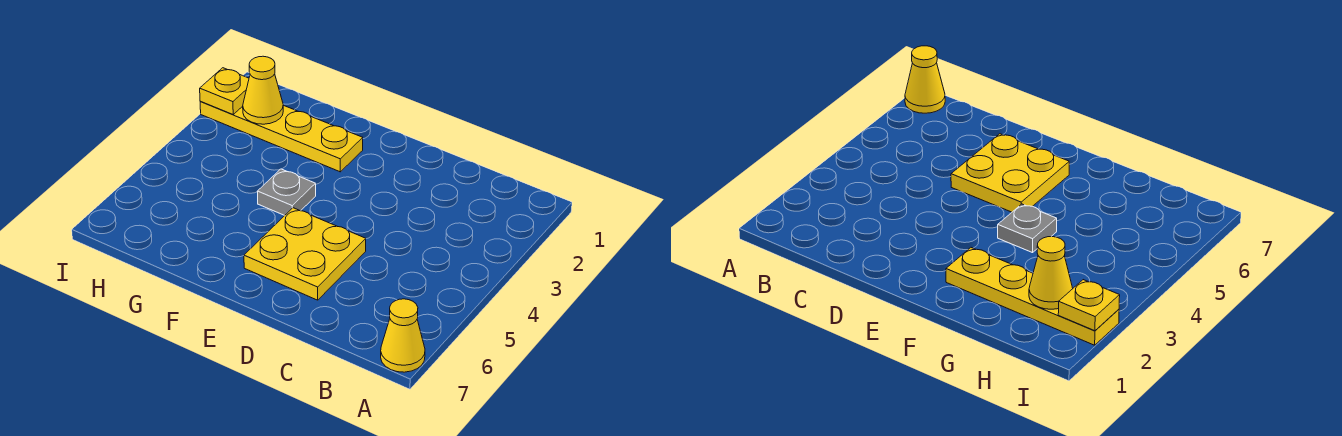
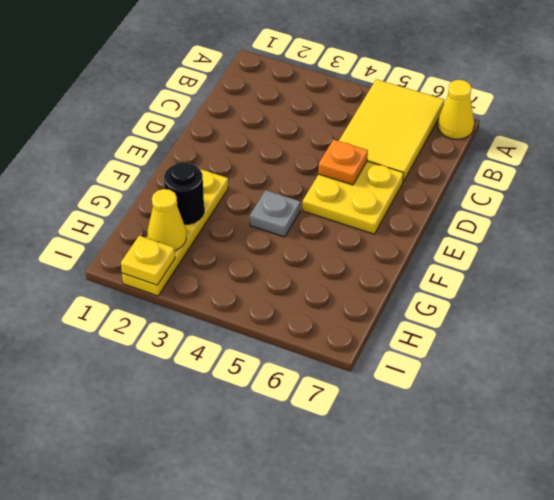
none -> yellow tile A5:C6 level 1
none -> orange plate D5 level 2
none -> black round brick G2 level 2

